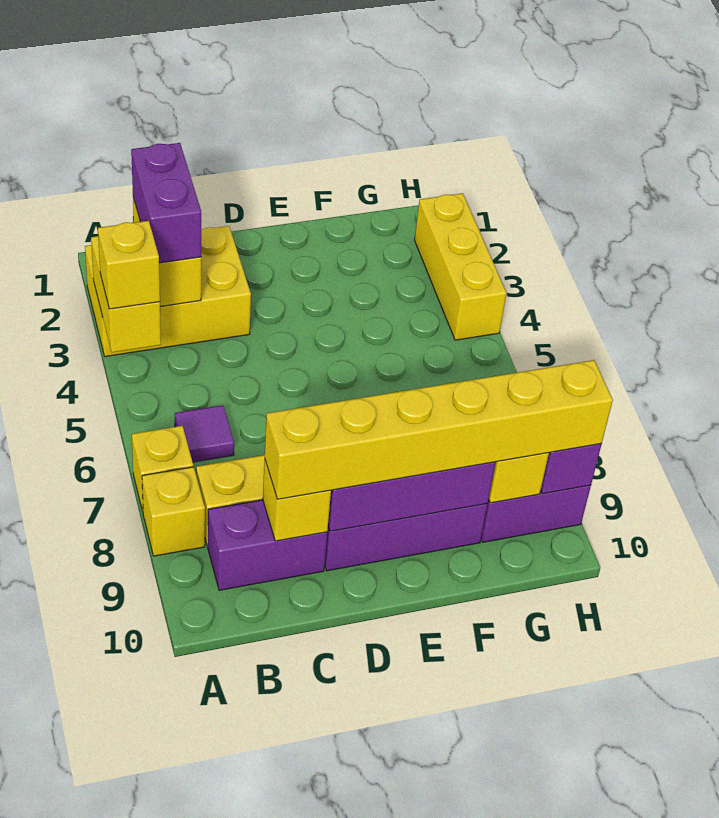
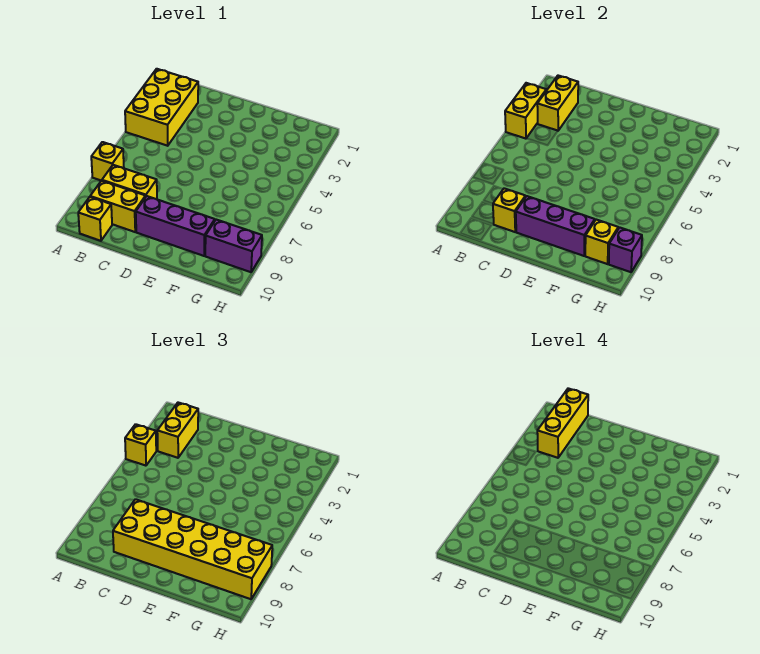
yellow brick A2:C3 level 1 -> yellow brick A2:B4 level 1
yellow brick A8 level 1 -> yellow brick B10 level 1
purple brick B2:B3 level 3 -> yellow brick B2:B3 level 3
purple tile B6 level 1 -> none
purple brick B9:C9 level 1 -> yellow brick B9:C9 level 1
yellow brick C9:H9 level 3 -> yellow brick C8:H9 level 3
yellow brick H2:H4 level 1 -> yellow brick B1:B3 level 4

